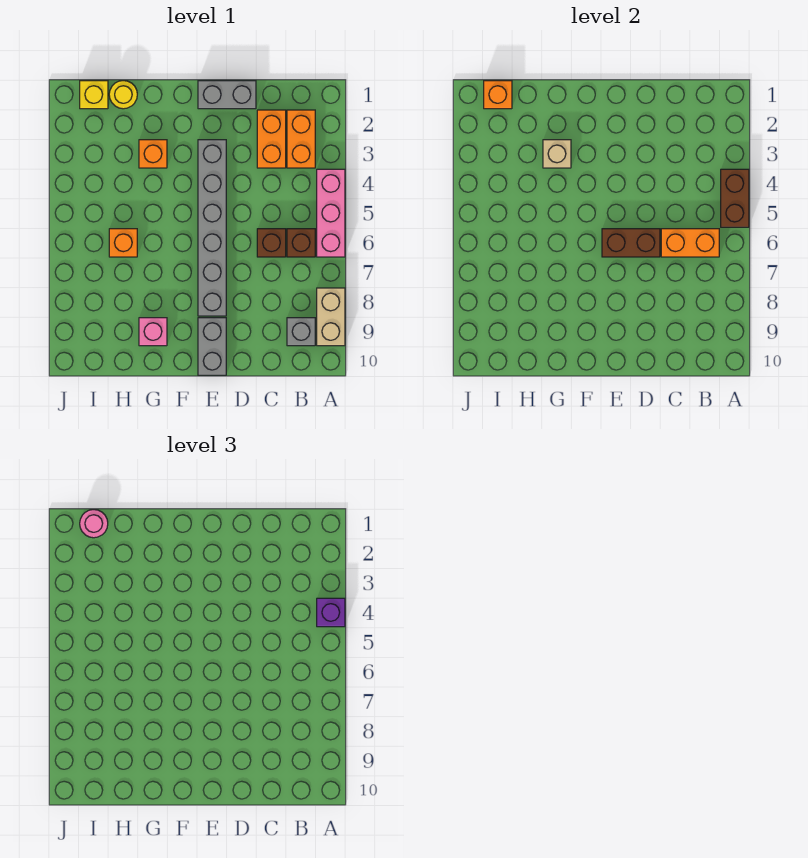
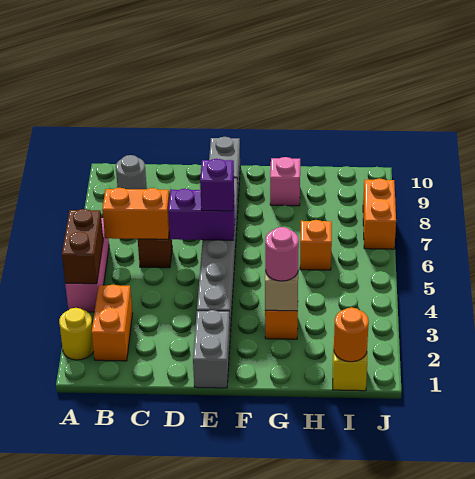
purple brick A4 level 3 -> purple brick E6 level 3
tan brick A8:A9 level 1 -> none
brown brick B6 level 1 -> none
grey brick B9 level 1 -> grey round brick B9 level 1
orange brick C2:C3 level 1 -> orange brick J7:J8 level 1
grey brick D1:E1 level 1 -> grey brick E1:E2 level 1
brown brick D6:E6 level 2 -> purple brick D6:E6 level 2
yellow round brick H1 level 1 -> yellow round brick A2 level 1
orange brick I1 level 2 -> orange round brick I1 level 2
pink round brick I1 level 3 -> pink round brick G3 level 3

